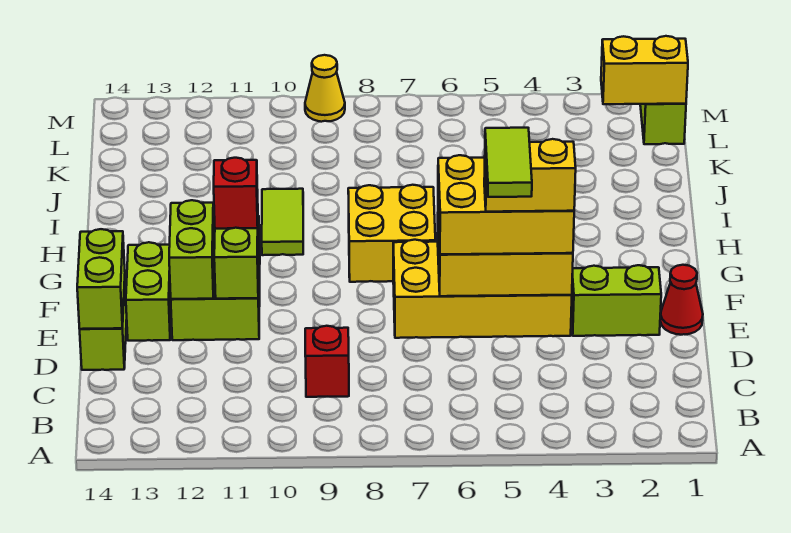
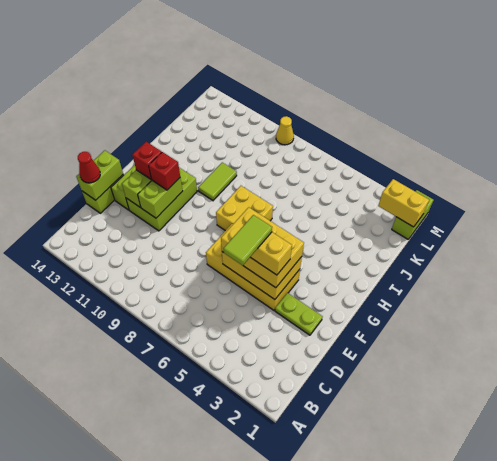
red brick C9 level 1 -> red brick F12 level 3
red cone E1 level 1 -> red cone D14 level 3
lime brick E2:E3 level 1 -> lime plate E2:E3 level 1

